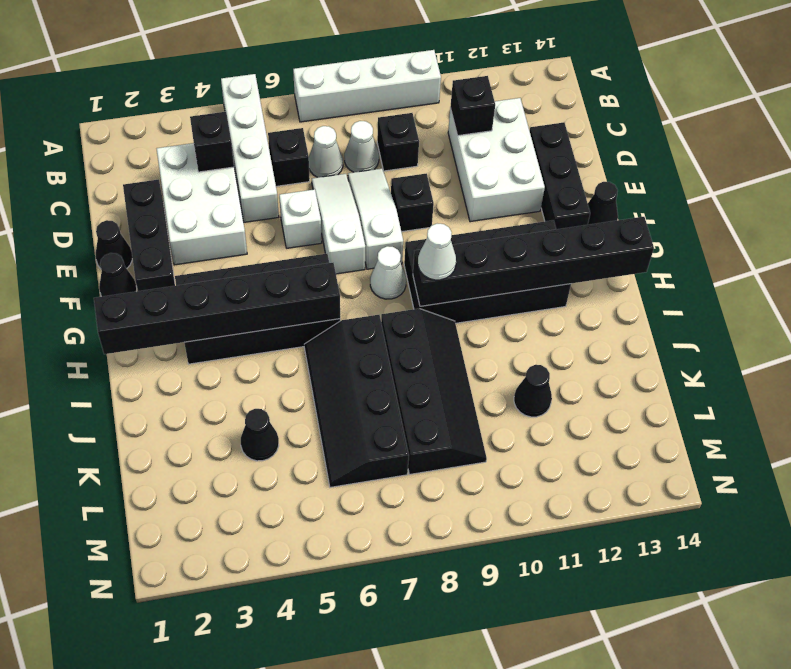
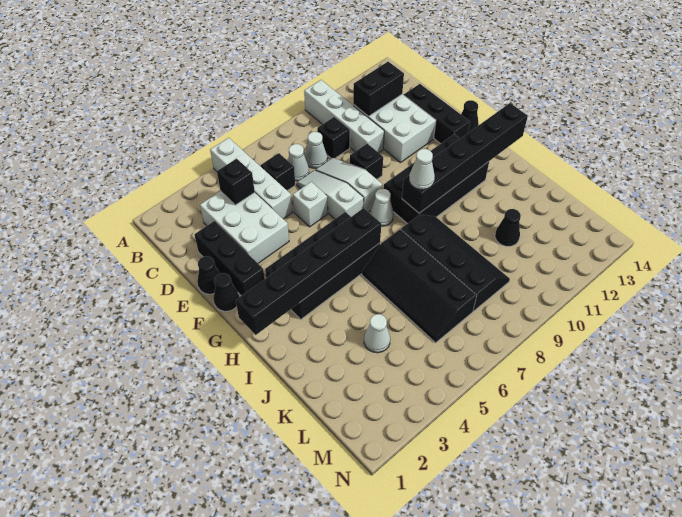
white brick A7:A10 level 1 -> white brick A10:D10 level 1
black brick C11 level 2 -> black brick C11:C12 level 2
black cone K4 level 1 -> white cone K4 level 1

